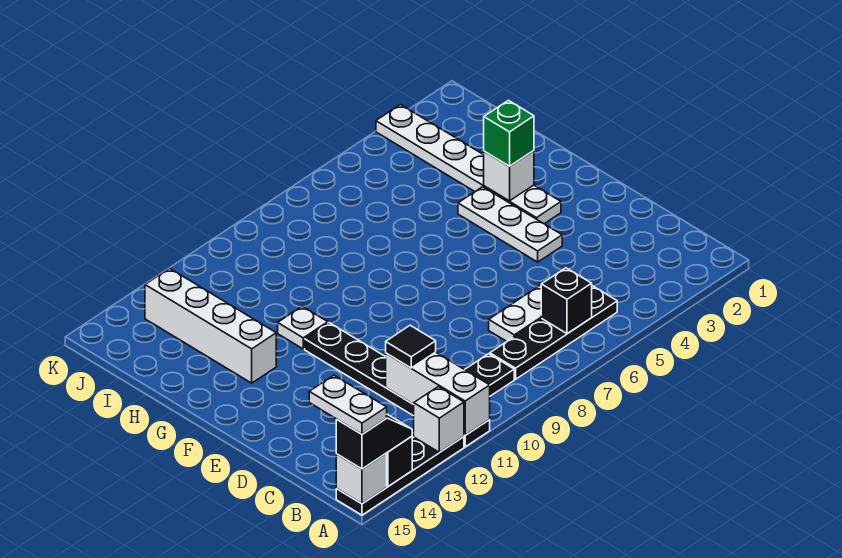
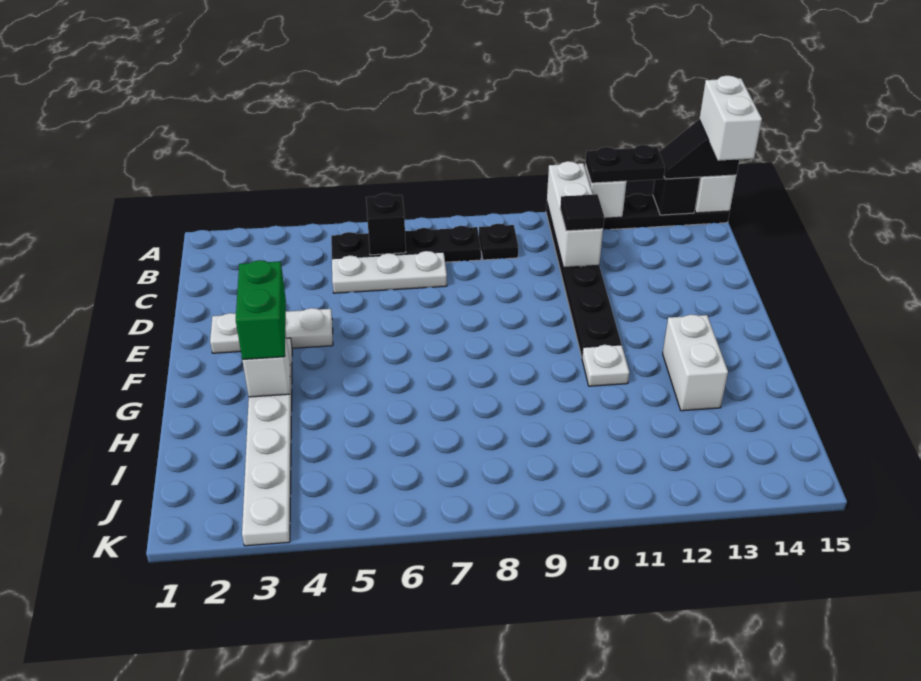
none -> black plate A12:A13 level 3
white plate A15:B15 level 4 -> white brick A15:B15 level 4
white plate E4:G4 level 1 -> white plate E2:E4 level 1
green brick G3 level 3 -> green brick F3:G3 level 3
white brick G13:J13 level 1 -> white brick G13:H13 level 1

